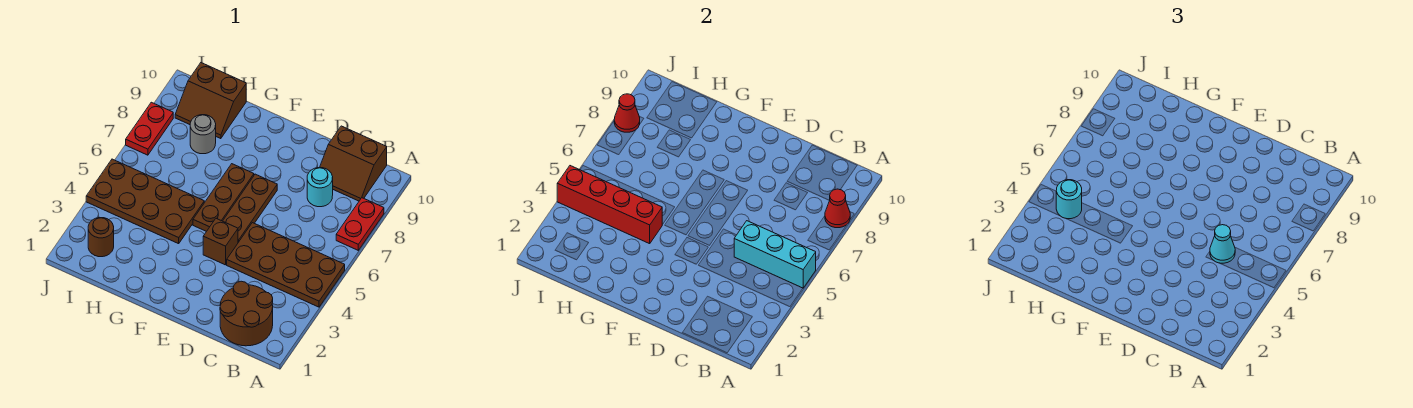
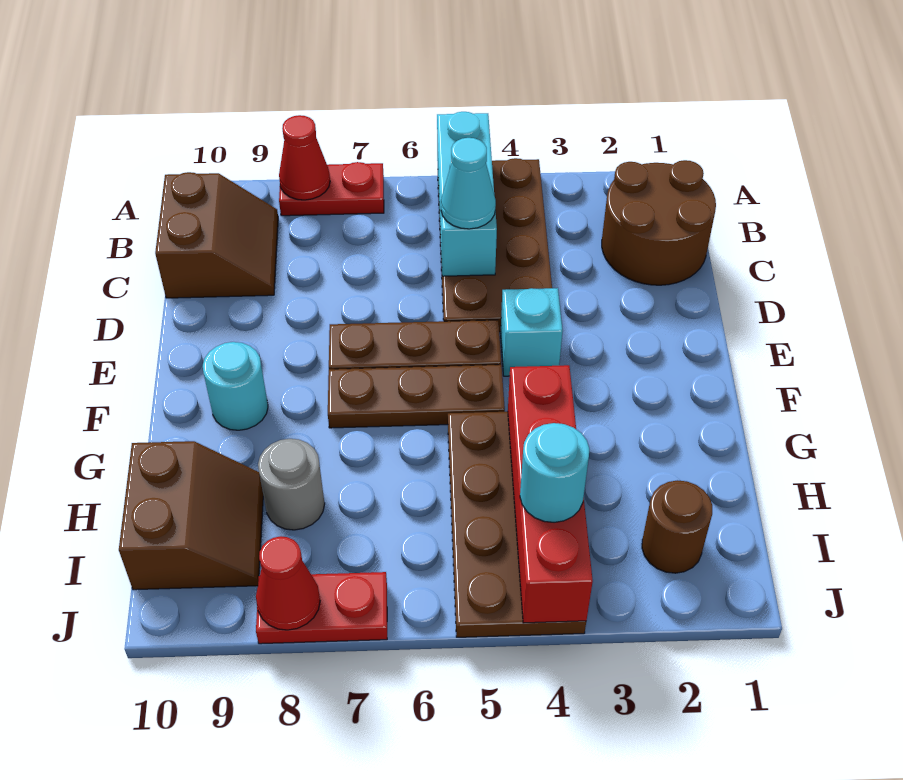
cyan round brick C8 level 1 -> cyan round brick F9 level 1
brown brick E4 level 1 -> cyan brick E4 level 1

